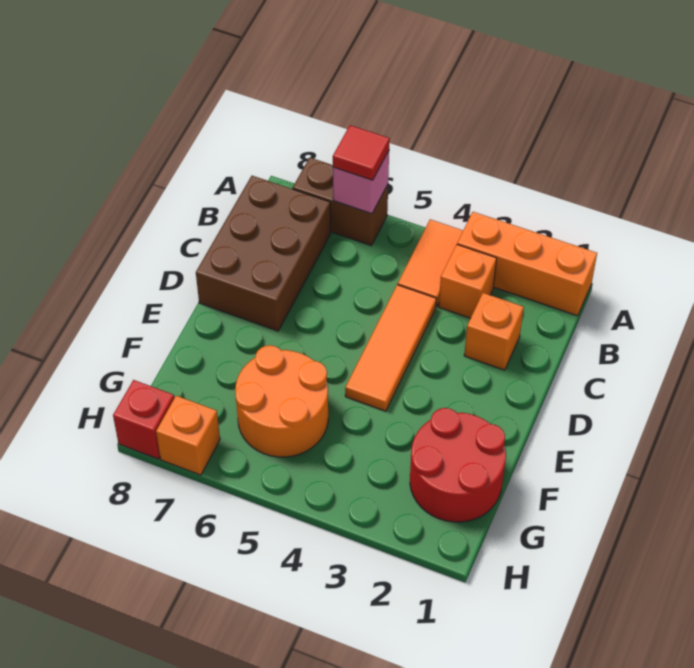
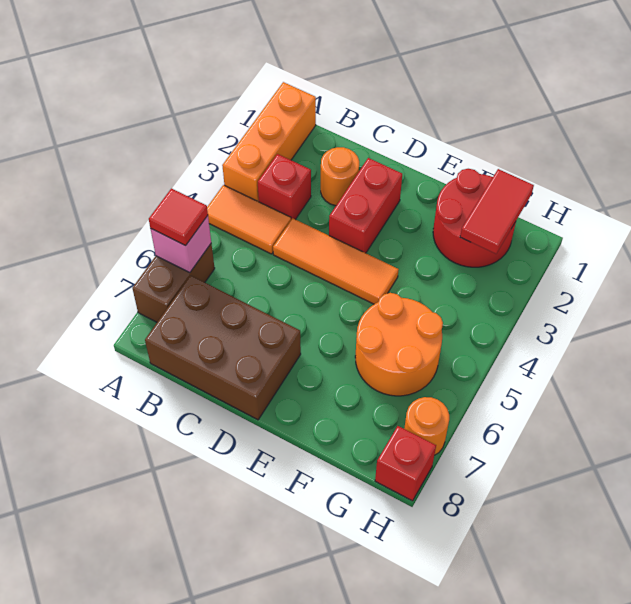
orange brick B3 level 1 -> red brick B3 level 1
orange brick C2 level 1 -> orange round brick C2 level 1
none -> red brick D2:D3 level 1
none -> red tile G1:G2 level 2
orange brick H7 level 1 -> orange round brick H7 level 1

